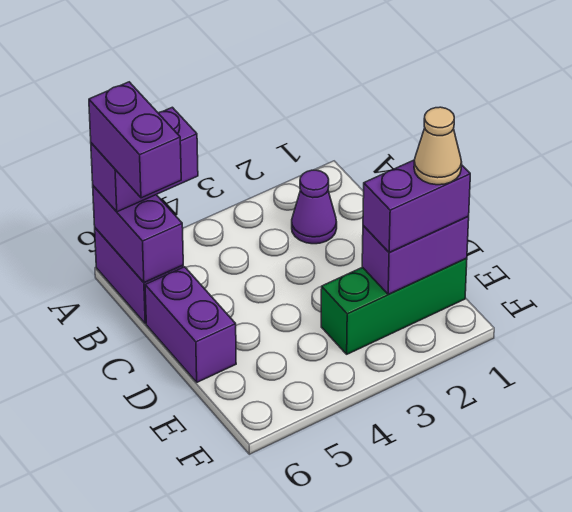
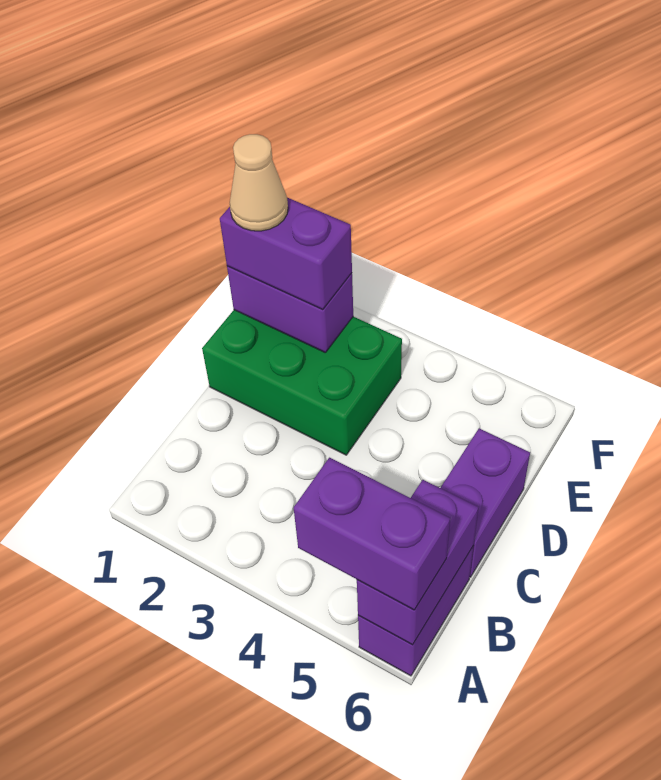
purple brick A6:B6 level 4 -> none
purple cone B2 level 1 -> none
green brick E1:E3 level 1 -> green brick D1:E3 level 1

